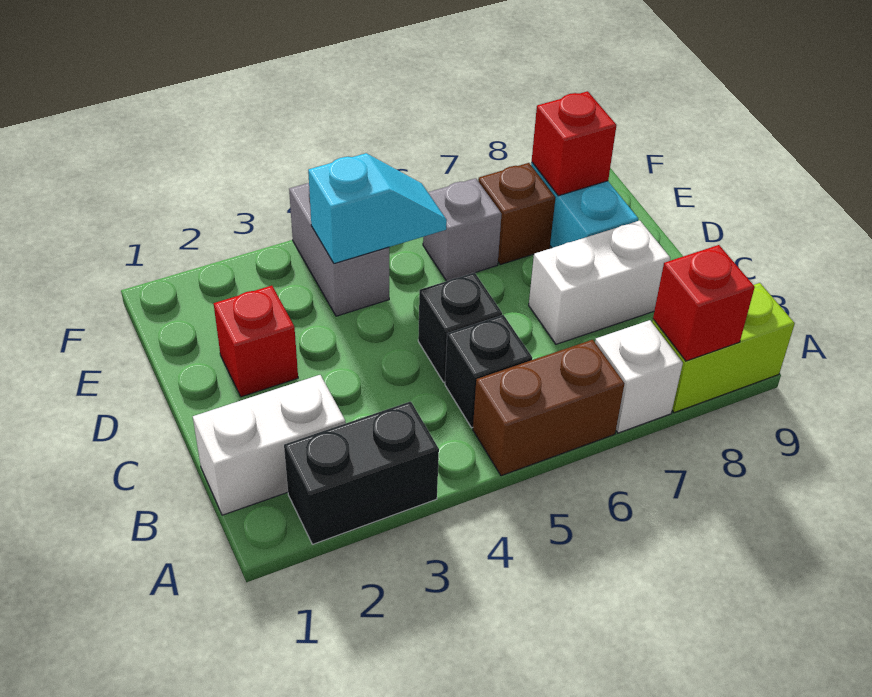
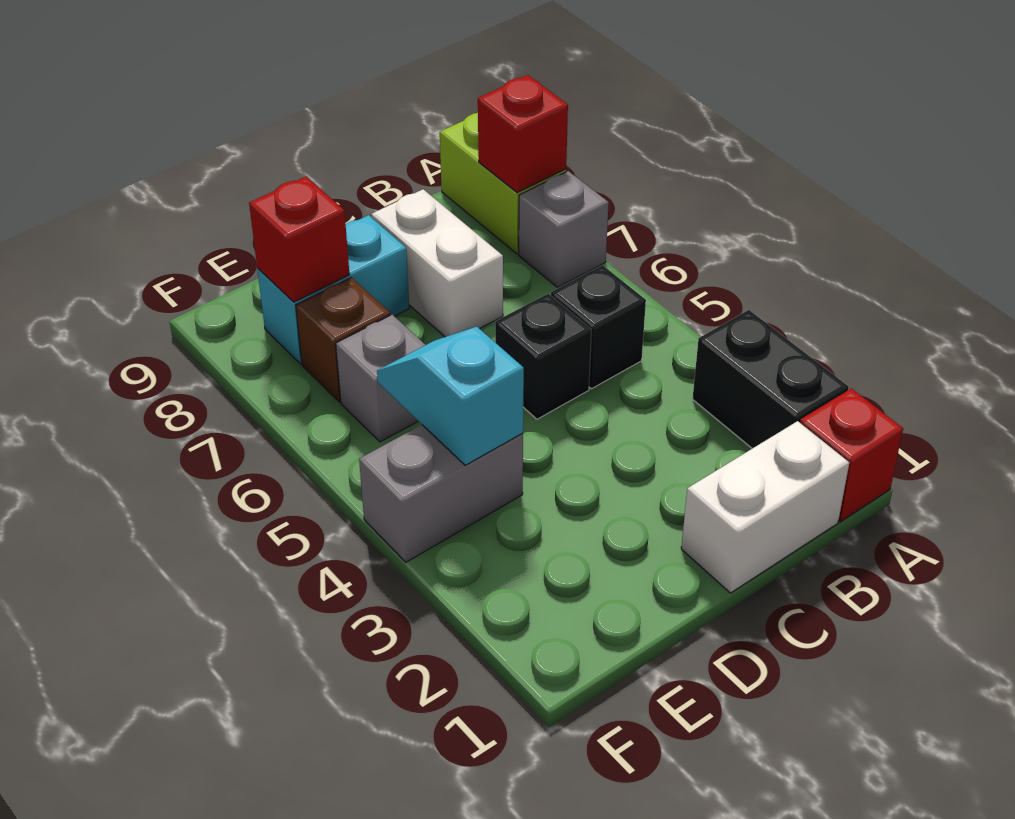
brown brick A5:A6 level 1 -> none
white brick A7 level 1 -> grey brick A7 level 1
white brick B1:B2 level 1 -> white brick B1:C1 level 1
red brick D2 level 1 -> red brick A1 level 1

